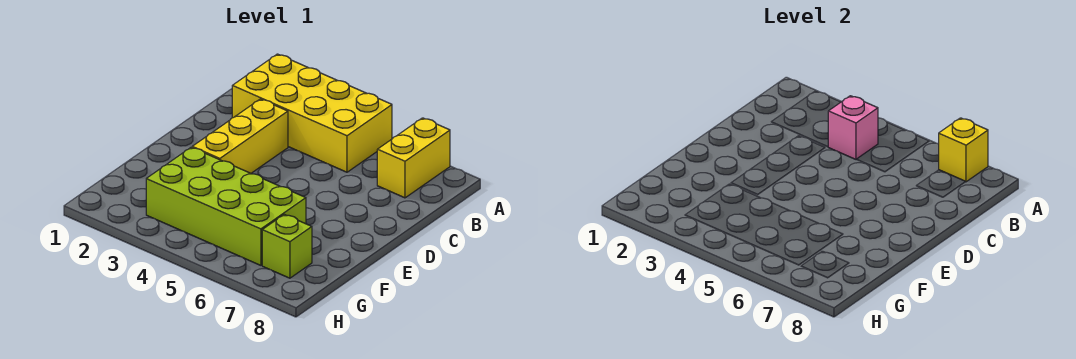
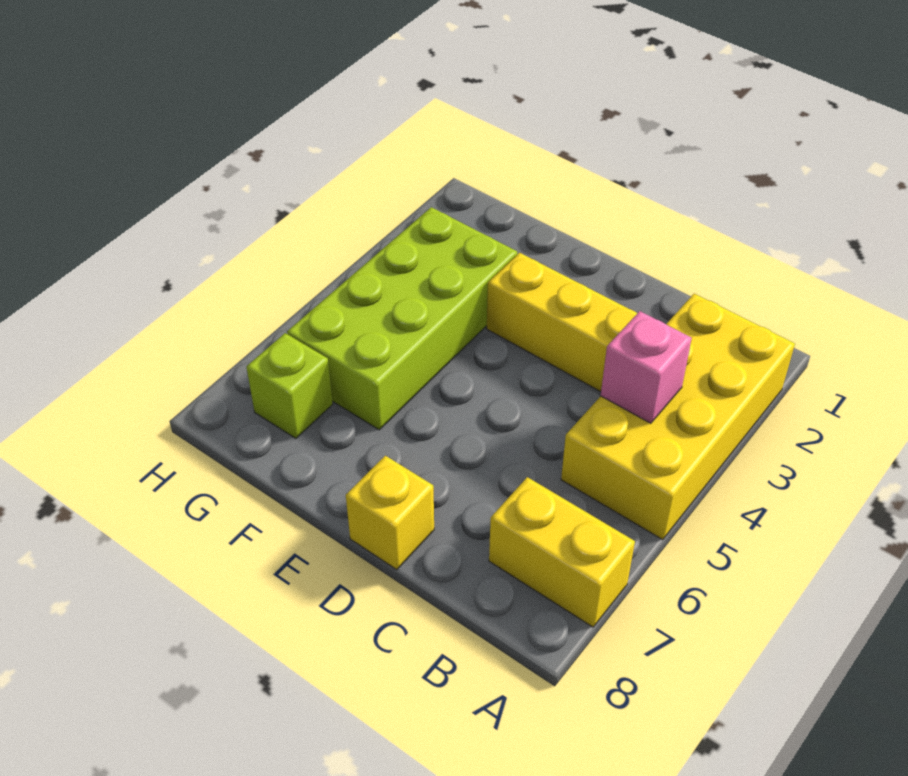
yellow brick A7 level 2 -> yellow brick D8 level 1

